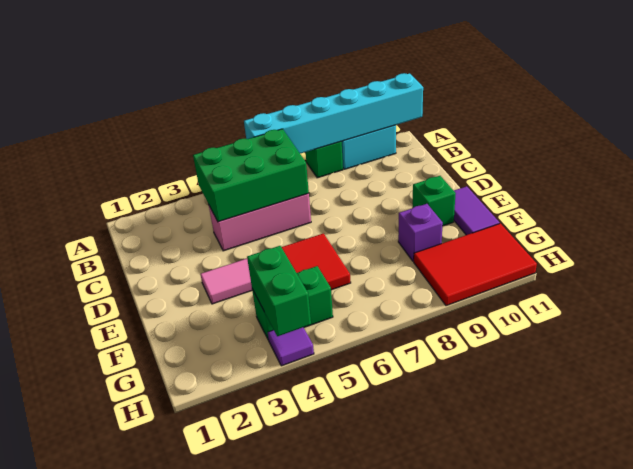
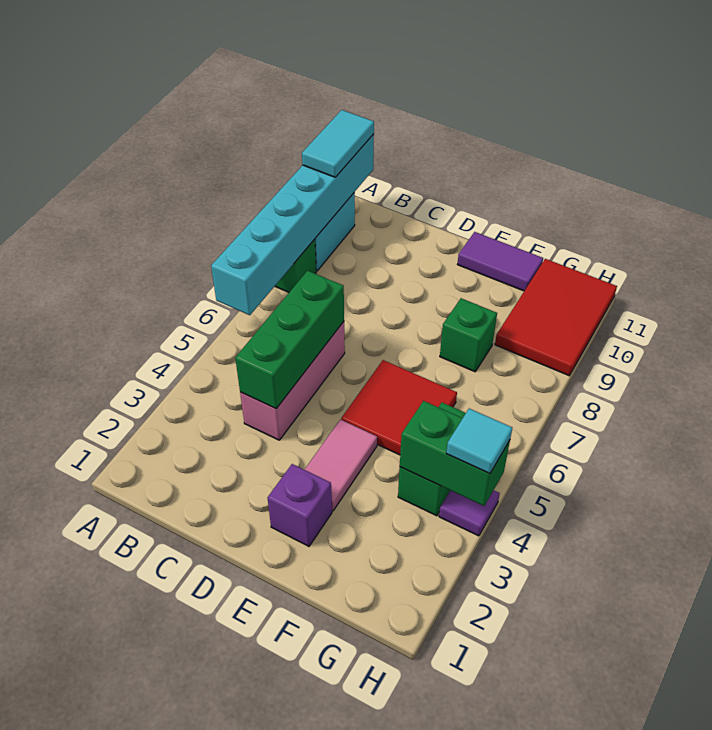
none -> cyan tile A10:A11 level 3
green brick B4:C6 level 2 -> green brick C4:C6 level 2
green brick E10 level 1 -> green brick F8 level 1
purple brick F9 level 1 -> purple brick E2 level 1
none -> cyan tile H4 level 3

